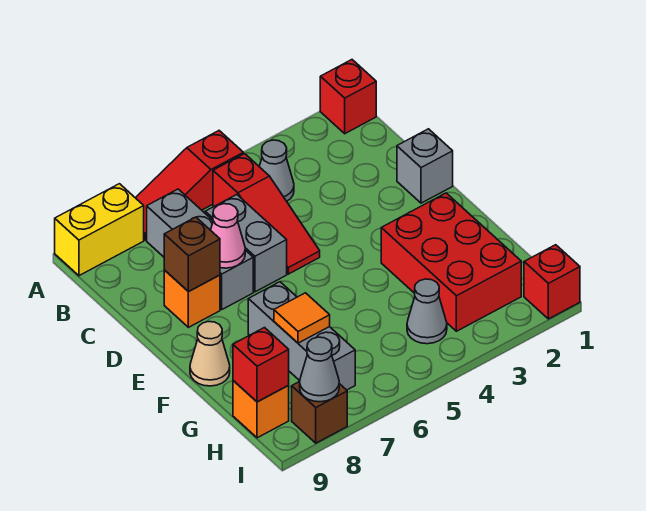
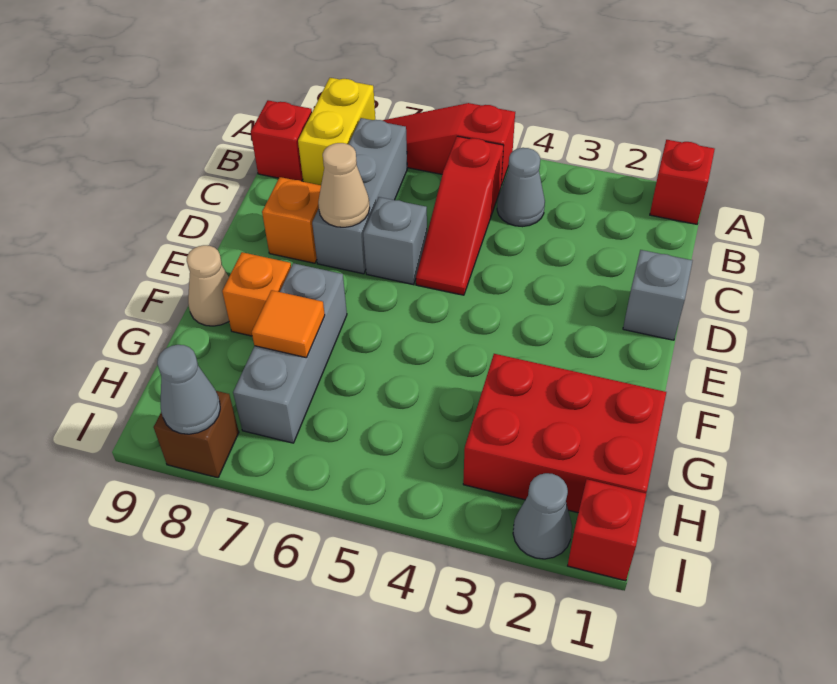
yellow brick A8:A9 level 1 -> yellow brick A8:B8 level 1
grey brick C6:D6 level 1 -> grey brick D6 level 1
pink cone D7 level 2 -> tan cone D7 level 2
brown brick D8 level 2 -> none
red brick F2:H3 level 1 -> red brick G1:H3 level 1
grey cone H4 level 1 -> grey cone I2 level 1
orange brick H9 level 1 -> orange brick F8 level 1
red brick H9 level 2 -> red brick B9 level 1

